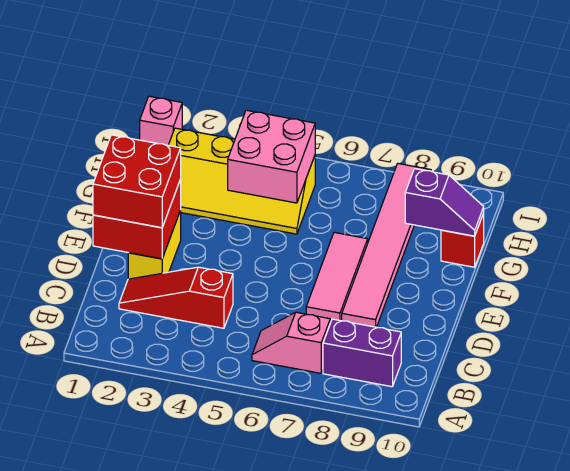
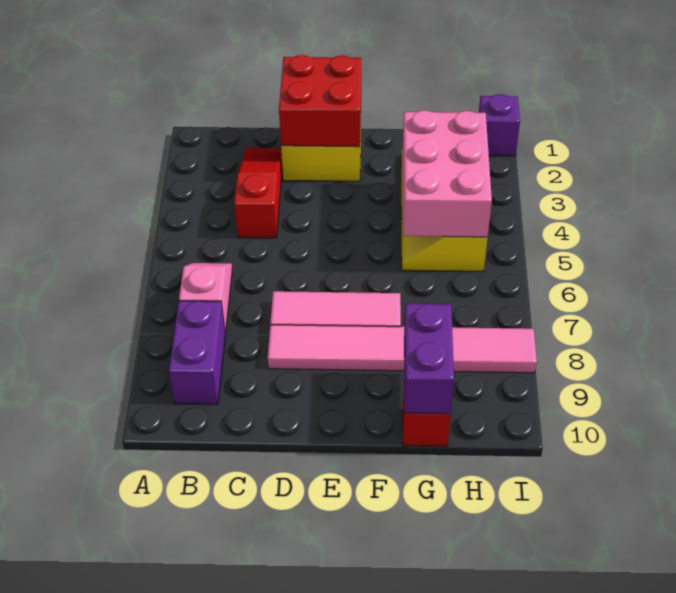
red brick D1:E2 level 3 -> none
pink brick G4:H5 level 2 -> pink brick G3:H5 level 2
purple slope G9:G10 level 2 top 9 -> purple brick G9:G10 level 2
pink brick I1 level 1 -> purple brick I1 level 1

